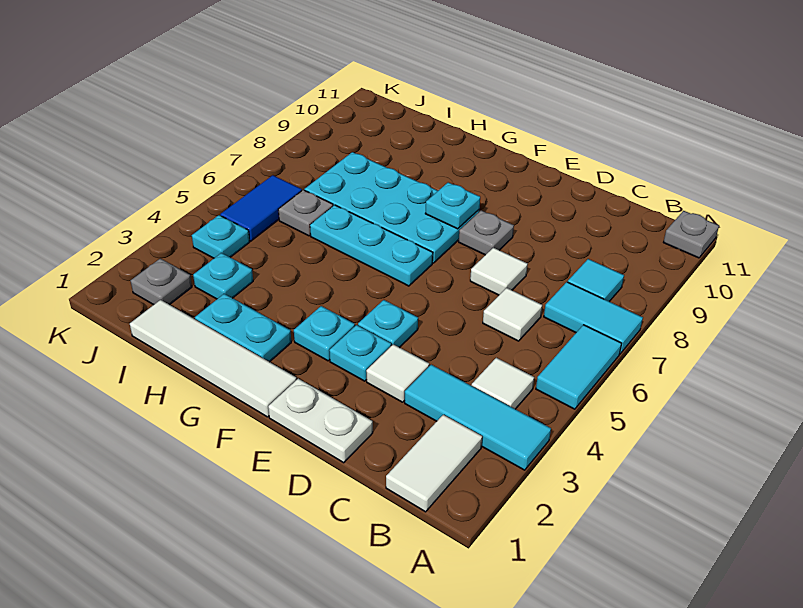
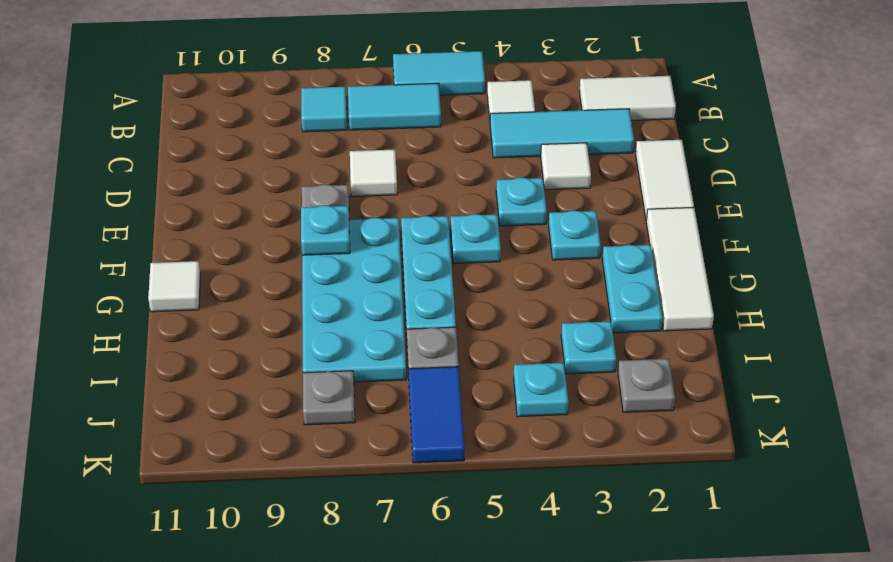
cyan tile A3:C3 level 1 -> cyan tile C2:C4 level 1
cyan tile A7:B7 level 1 -> cyan tile B6:B7 level 1
grey plate A11 level 1 -> grey plate J8 level 1
white tile C6 level 1 -> white tile G11 level 1
white plate D1:E1 level 1 -> white tile D1:E1 level 1
cyan plate E3 level 1 -> cyan plate F5 level 1
white tile F1:I1 level 1 -> white tile F1:H1 level 1
blue tile J5:J6 level 1 -> blue tile J6:K6 level 1

